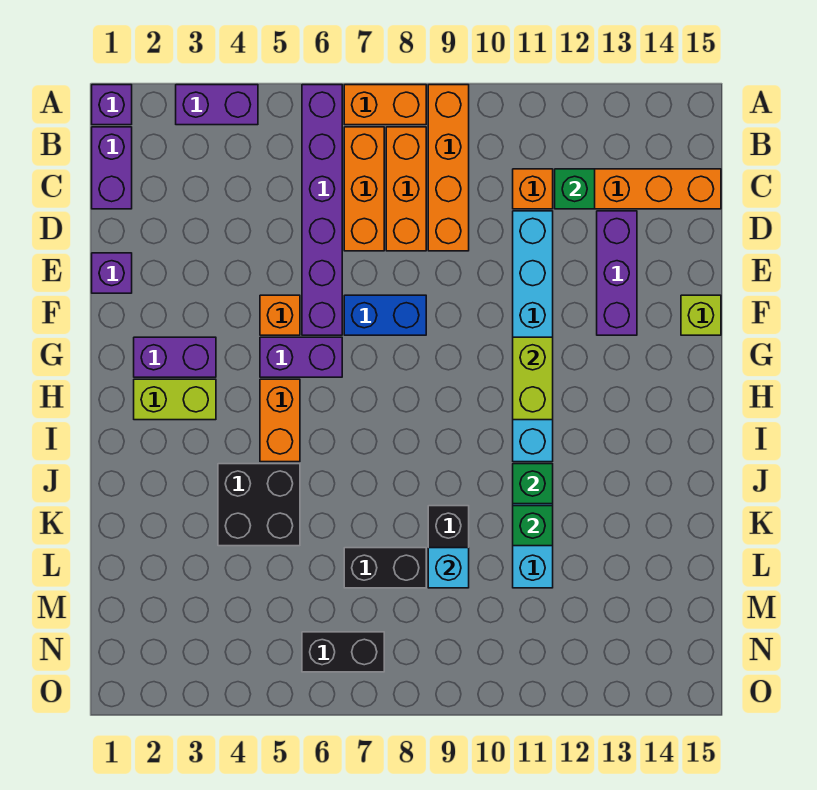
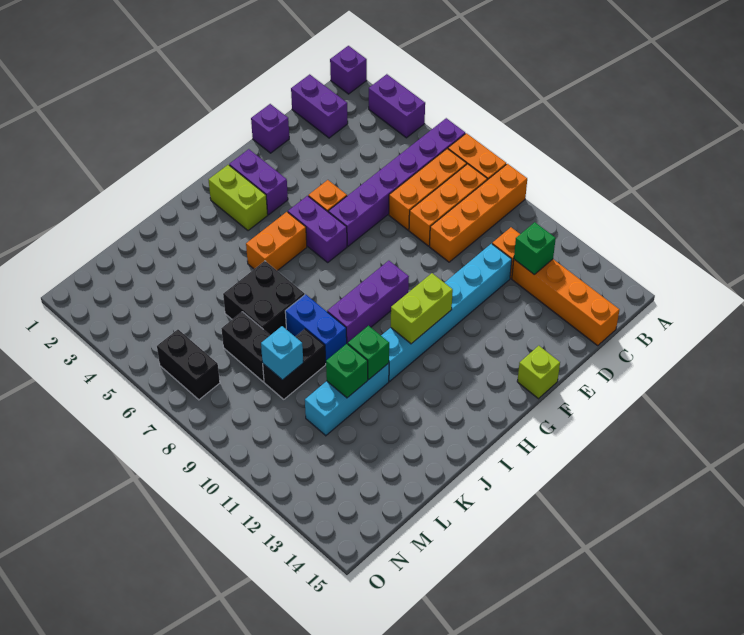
purple brick B1:C1 level 1 -> purple brick C1:C2 level 1
purple brick D13:F13 level 1 -> purple brick G9:I9 level 1
blue brick F7:F8 level 1 -> blue brick J8:J9 level 1
black brick J4:K5 level 1 -> black brick J6:K7 level 1

